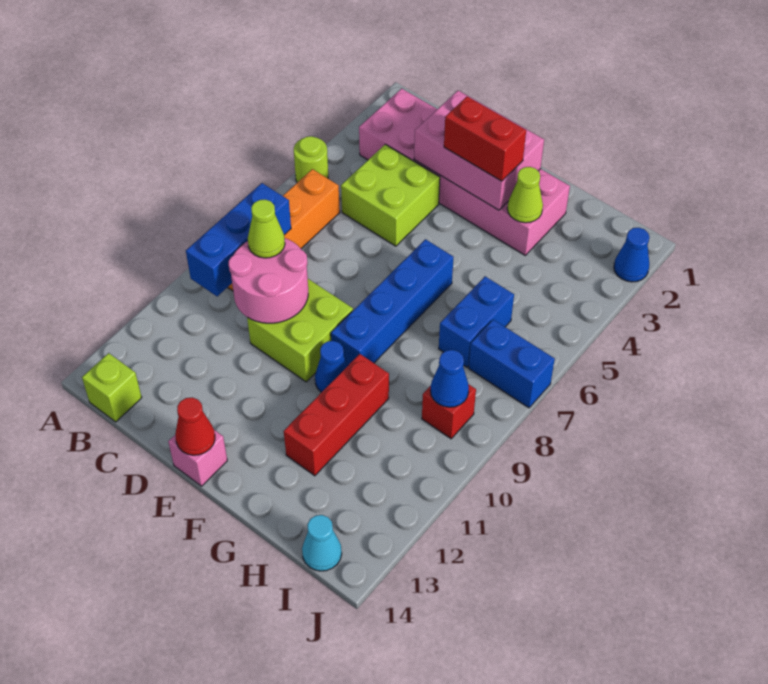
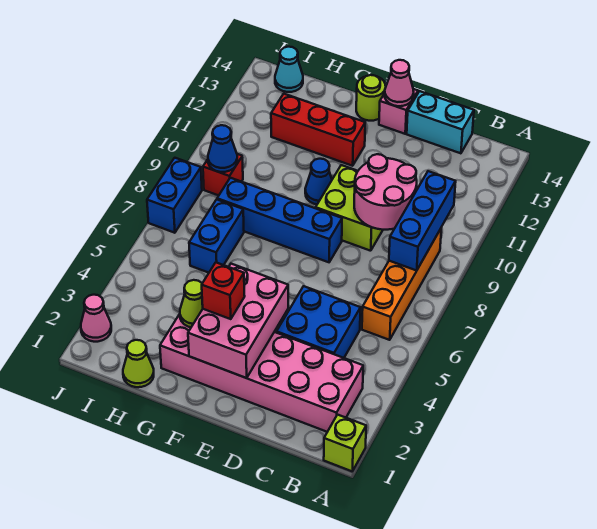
lime round brick A5 level 1 -> lime round brick F14 level 1
lime brick B14 level 1 -> lime brick A1 level 1
lime brick C4:D5 level 1 -> blue brick C4:D5 level 1
lime cone C9 level 3 -> lime cone H1 level 1
none -> cyan brick C14:D14 level 1
pink brick D2:F3 level 2 -> pink brick E2:F4 level 2
red brick E3:F3 level 3 -> red brick F3 level 3
red cone E14 level 2 -> pink cone E14 level 2
blue brick F6:F9 level 1 -> blue brick E8:H8 level 1
red brick G10:G12 level 1 -> red brick F12:H12 level 1
blue brick I7:J7 level 1 -> blue brick J7:J8 level 1
blue cone J2 level 1 -> pink cone J2 level 1

